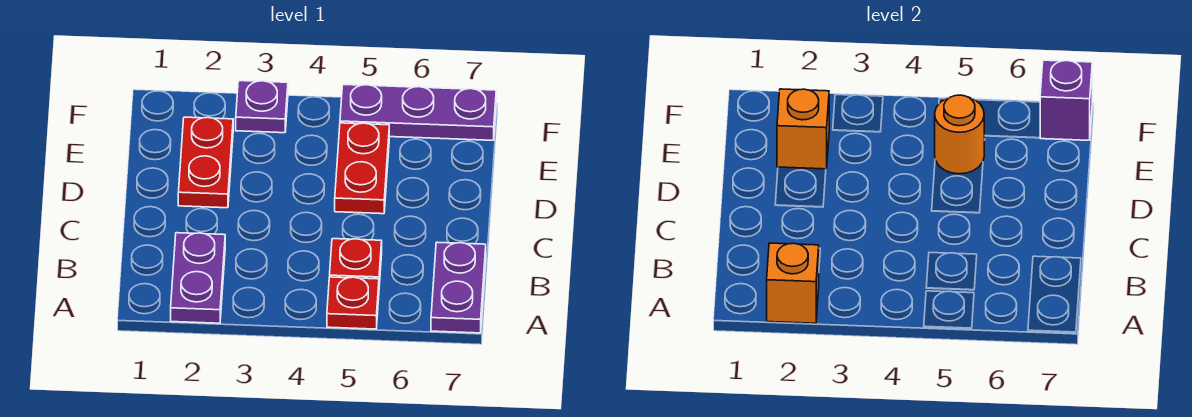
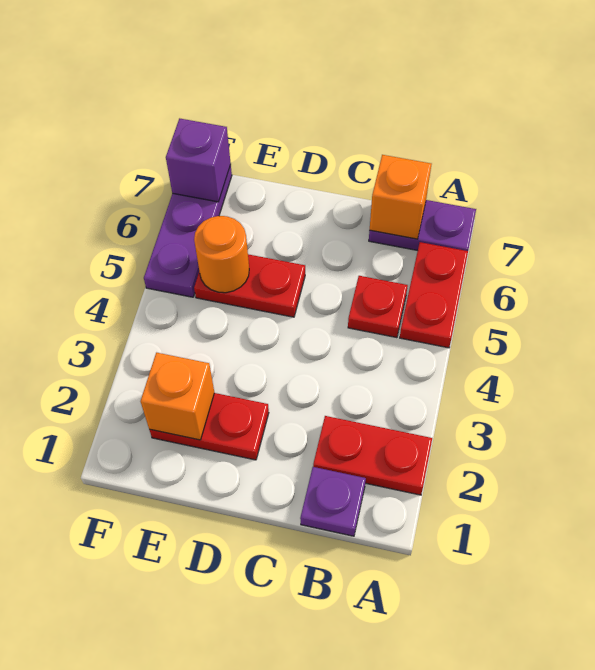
purple plate A2:B2 level 1 -> red plate A2:B2 level 1
orange brick A2 level 2 -> orange brick B7 level 2
red plate A5 level 1 -> red plate A5:A6 level 1
purple plate F3 level 1 -> purple plate B1 level 1

